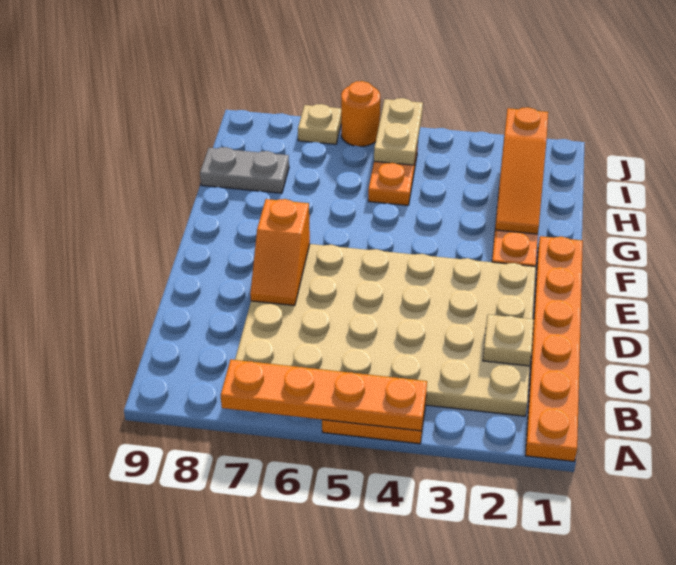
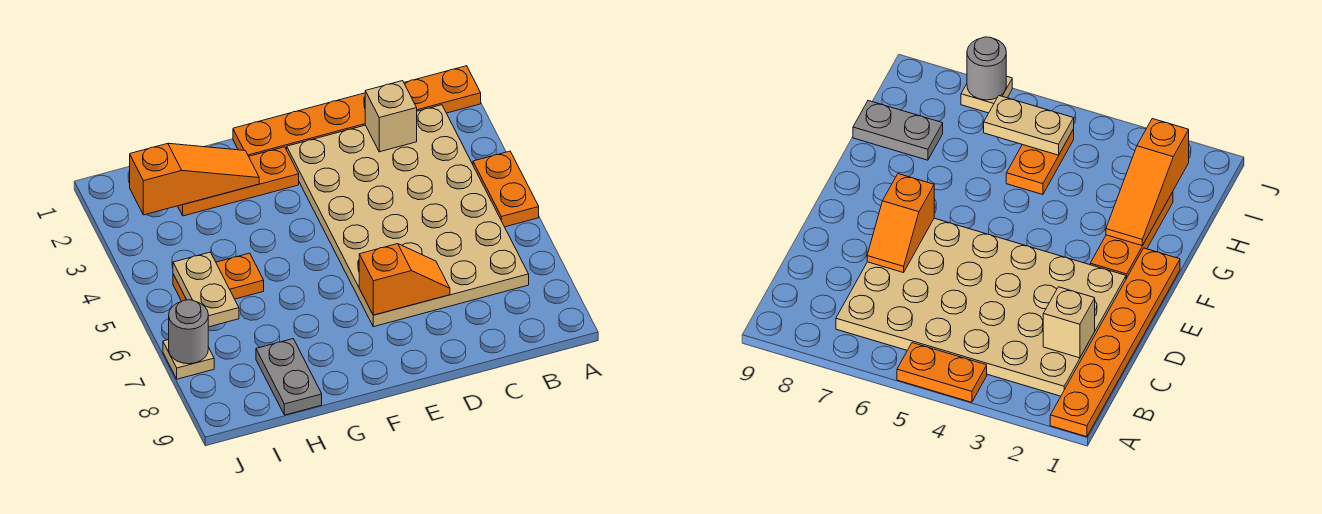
orange plate A4:A7 level 2 -> none
tan plate C2 level 2 -> tan brick C2 level 2
tan plate I5:J5 level 2 -> tan plate I5:I6 level 2
orange round brick J6 level 1 -> none
none -> grey round brick J7 level 2

